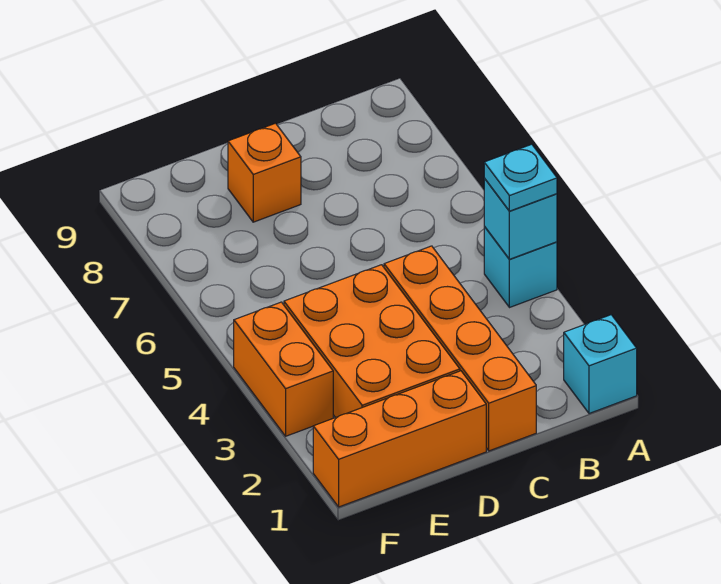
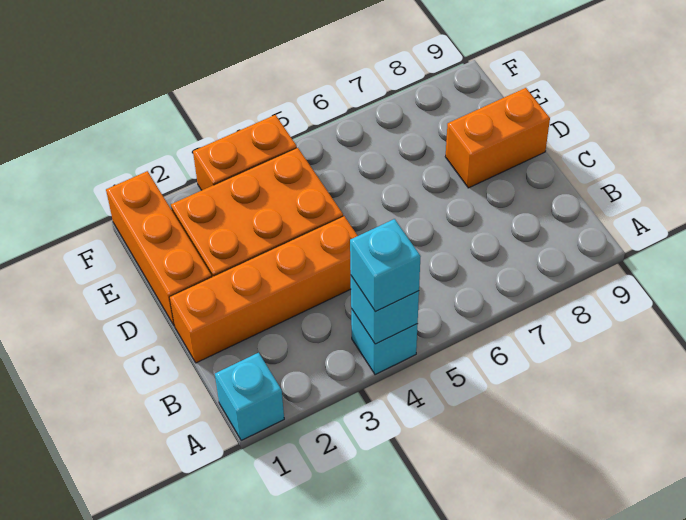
cyan plate A4 level 3 -> cyan brick A4 level 3
orange brick D8 level 1 -> orange brick D8:D9 level 1

